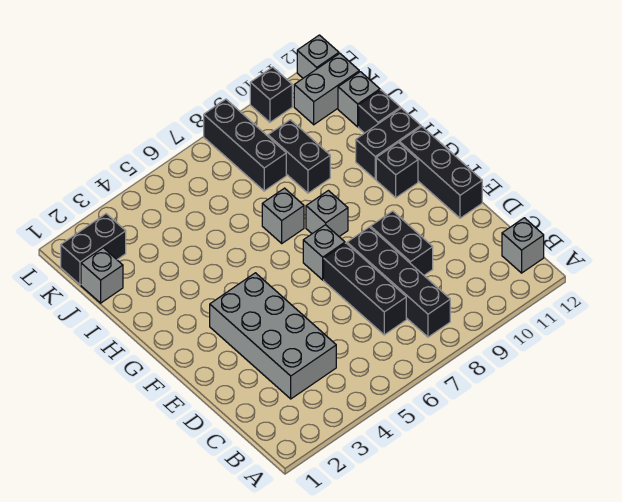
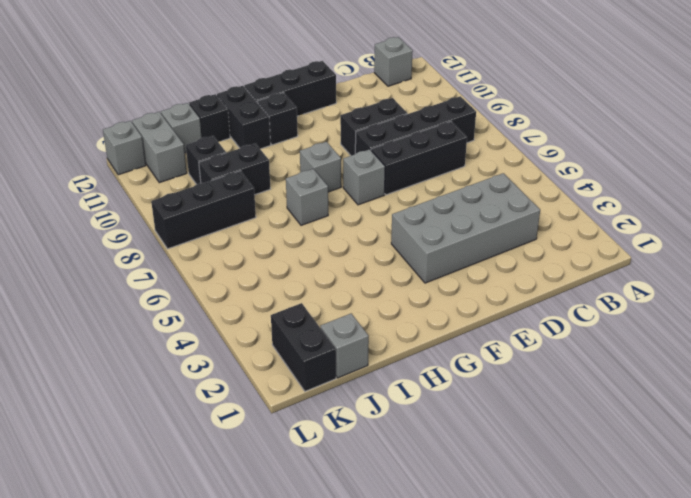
black brick L10 level 1 -> black brick J10 level 1

